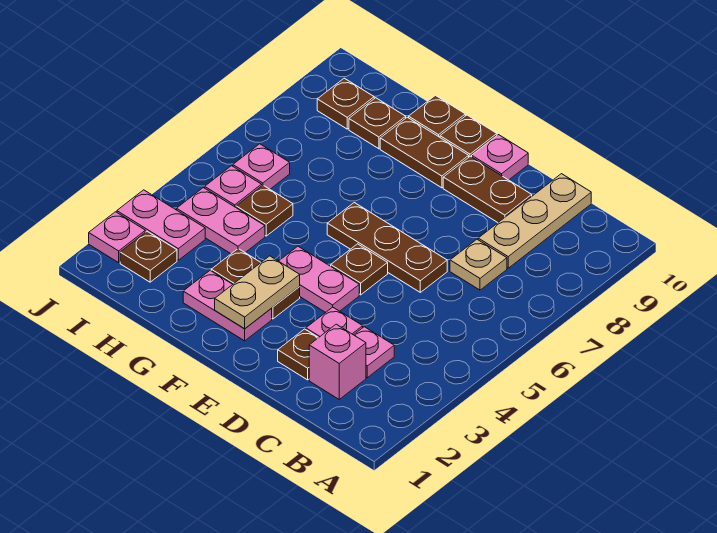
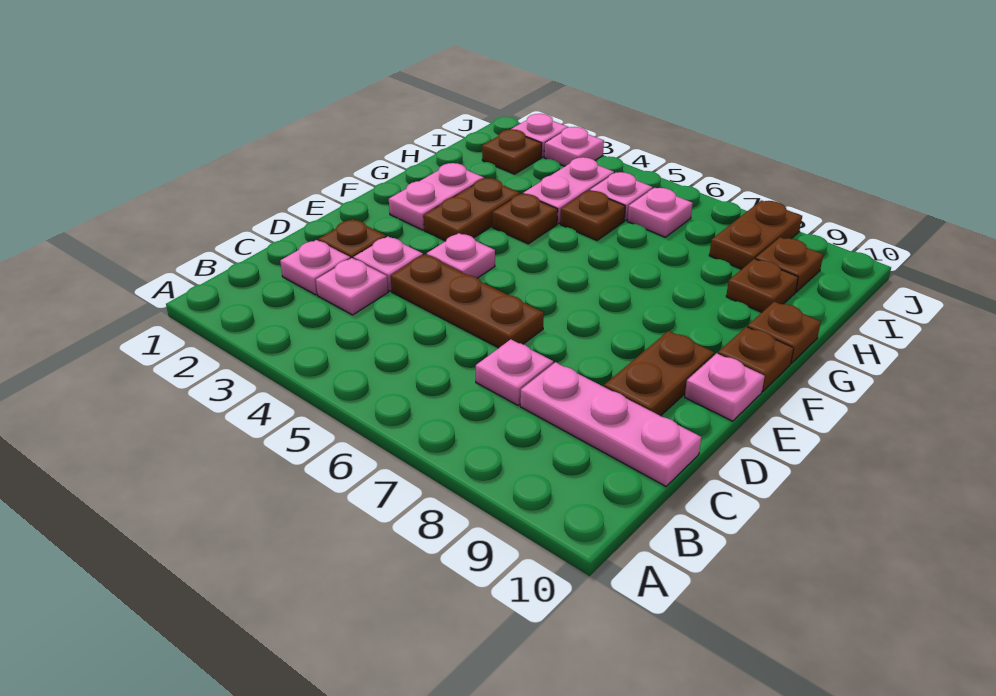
pink brick C2 level 1 -> pink plate C2 level 1
tan plate C7 level 1 -> pink plate C7 level 1
tan plate C8:C10 level 1 -> pink plate C8:C10 level 1
brown plate D6:F6 level 1 -> brown plate D4:D6 level 1
pink plate E4:F4 level 1 -> pink plate E4 level 1
brown plate E5 level 1 -> brown plate G4 level 1
tan plate F2:F3 level 2 -> none
brown plate F9:G9 level 1 -> brown plate I8:J8 level 1
pink plate I3:J3 level 1 -> pink plate J3 level 1

